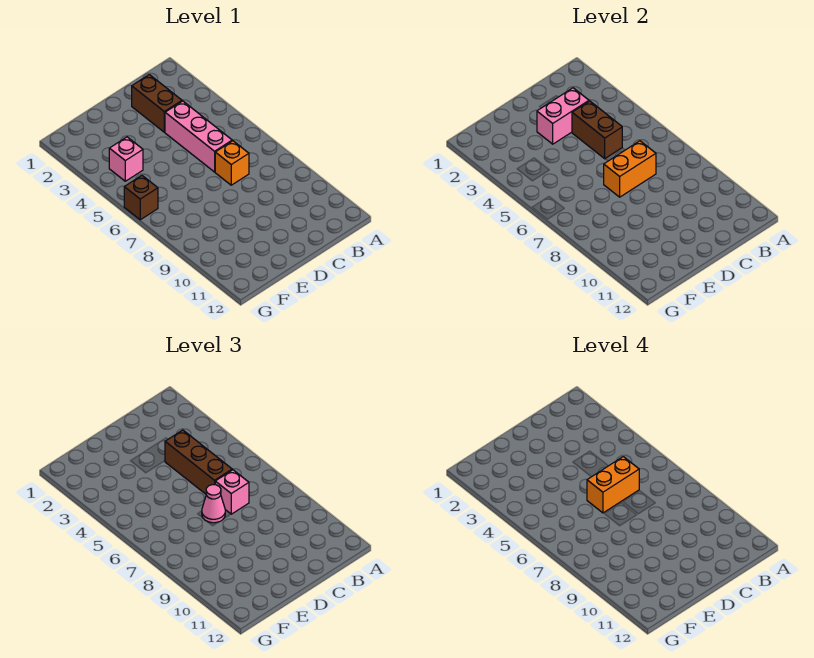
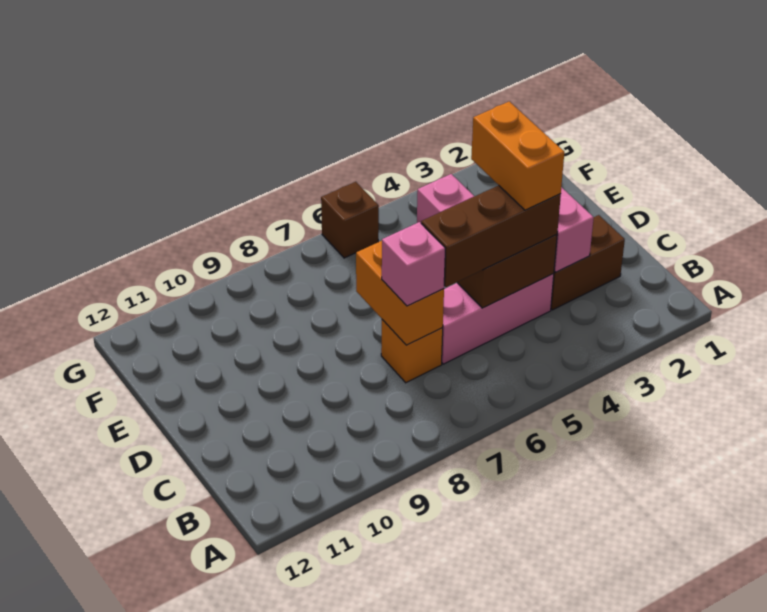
orange brick C6:D6 level 4 -> orange brick C4:D4 level 4
pink cone D7 level 3 -> none

